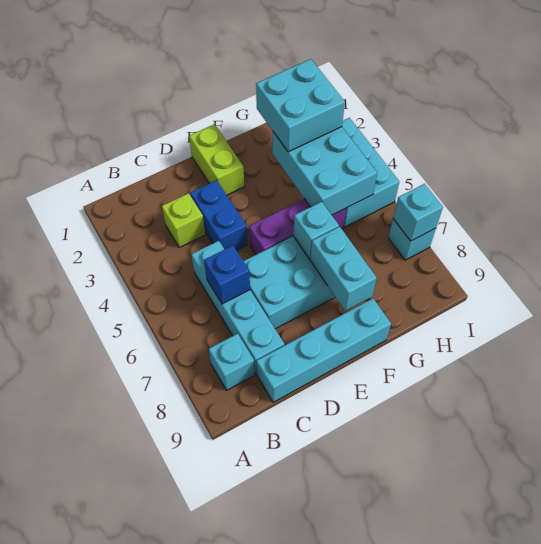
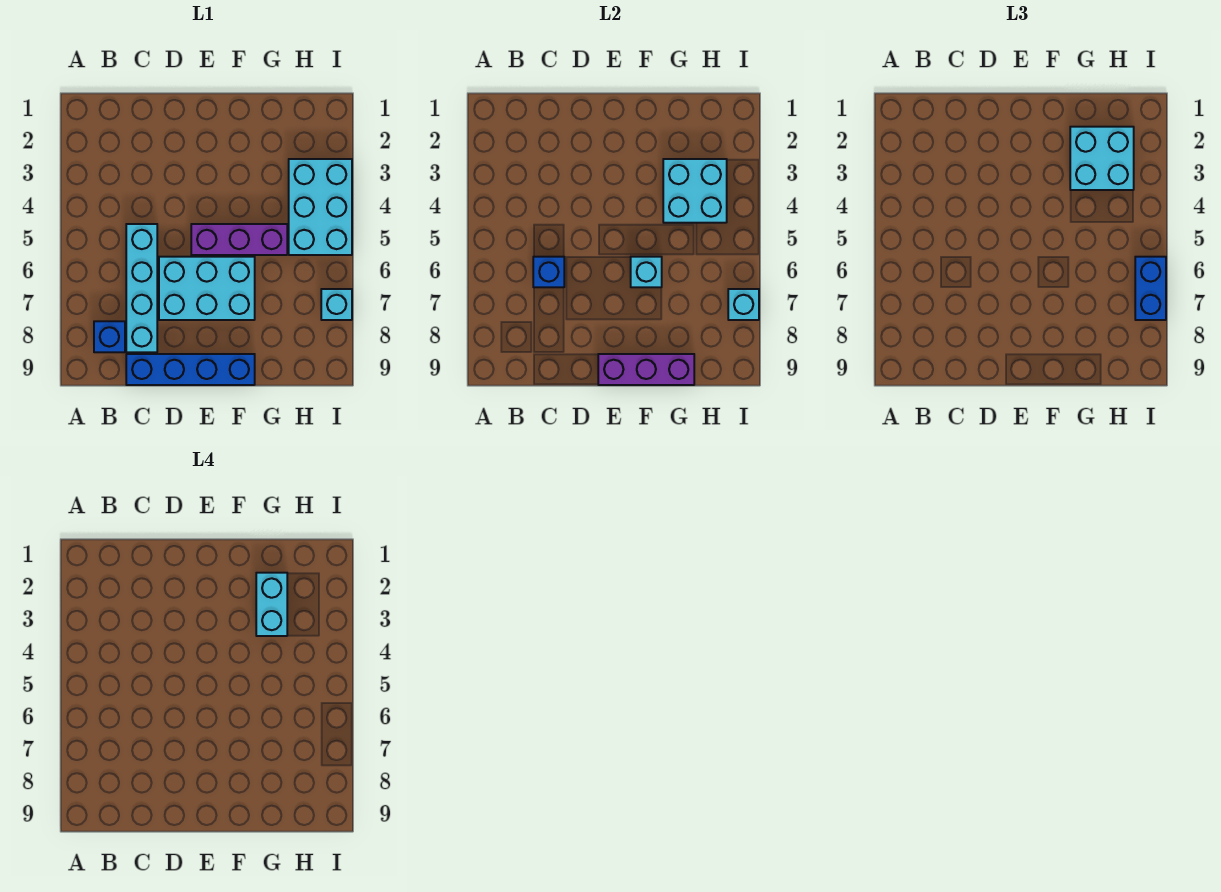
cyan brick B8 level 1 -> blue brick B8 level 1
lime brick C3 level 1 -> none
cyan brick C9:F9 level 1 -> blue brick C9:F9 level 1
blue brick D3:D4 level 1 -> blue brick I6:I7 level 3
lime brick E1:E2 level 1 -> none
none -> purple brick E9:G9 level 2
cyan brick F7:F8 level 2 -> cyan brick G2:G3 level 4
cyan brick G3:H5 level 2 -> cyan brick G3:H4 level 2

